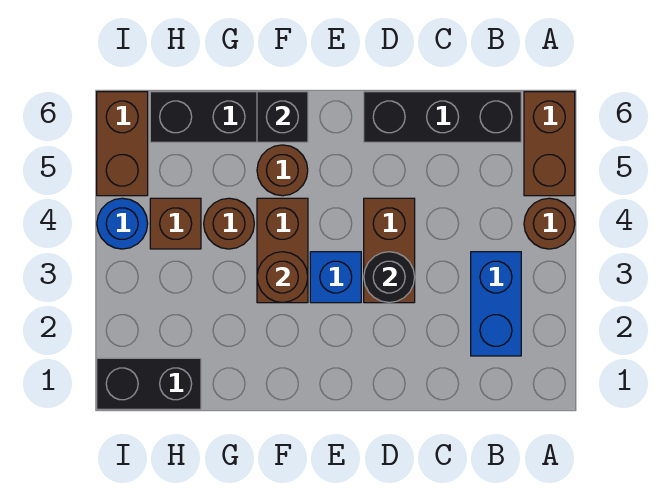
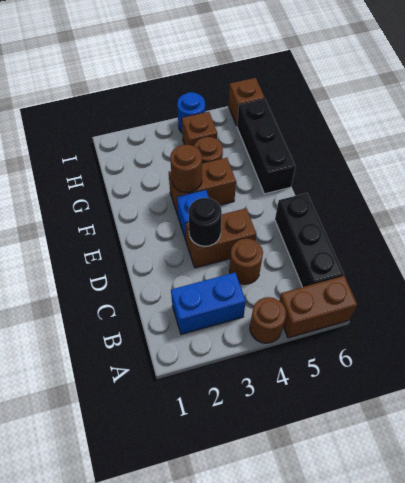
brown round brick F5 level 1 -> brown round brick C4 level 1
black brick F6 level 2 -> none
black brick H1:I1 level 1 -> none
brown brick I5:I6 level 1 -> brown brick I6 level 1

